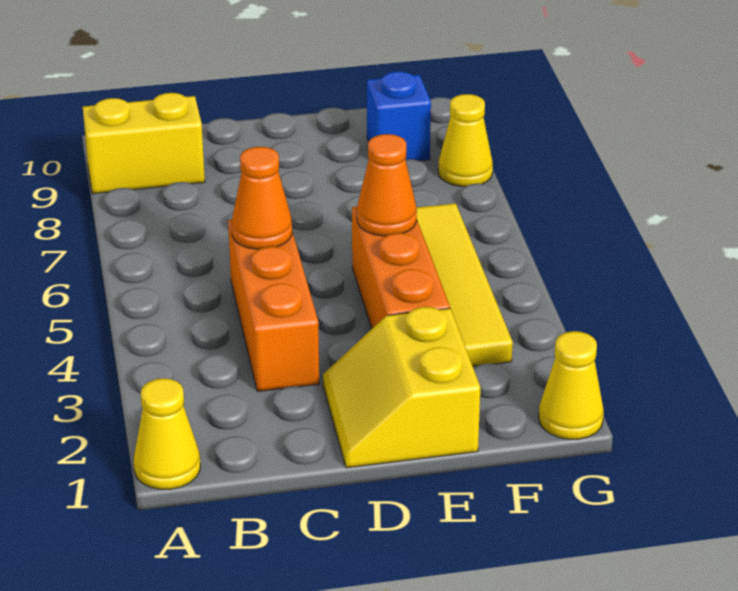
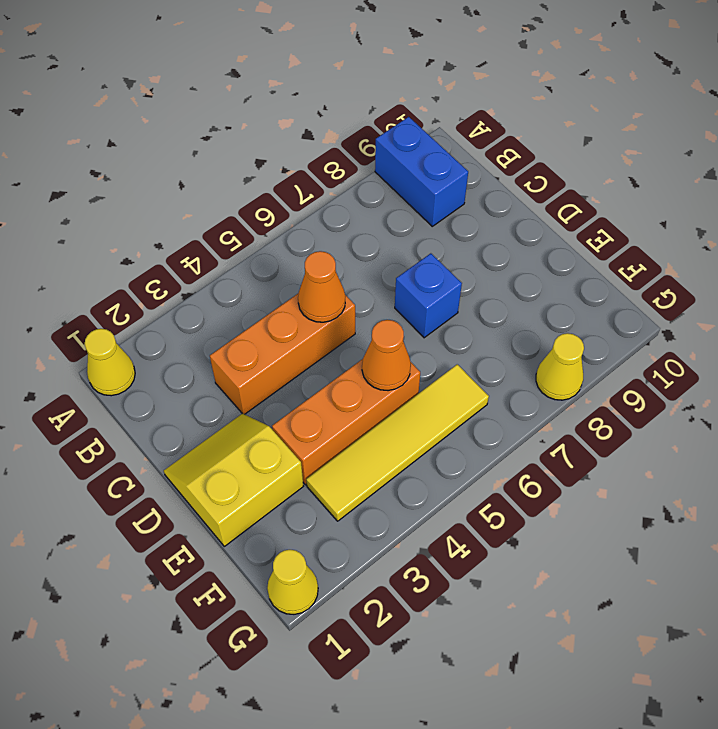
yellow brick A9:B9 level 1 -> blue brick A9:B9 level 1
blue brick F9 level 1 -> blue brick D7 level 1

